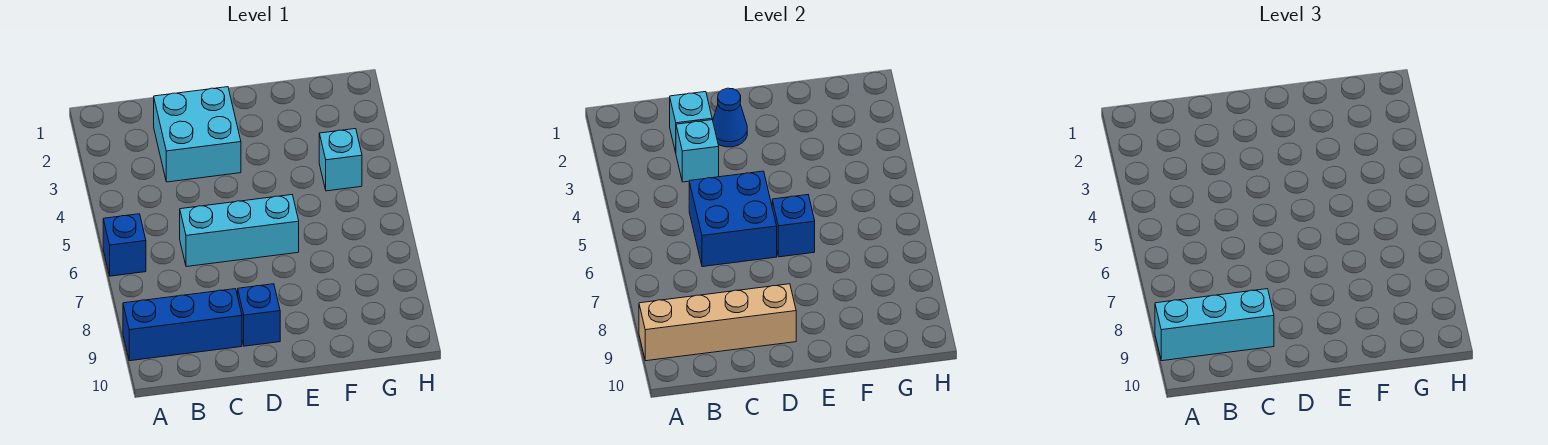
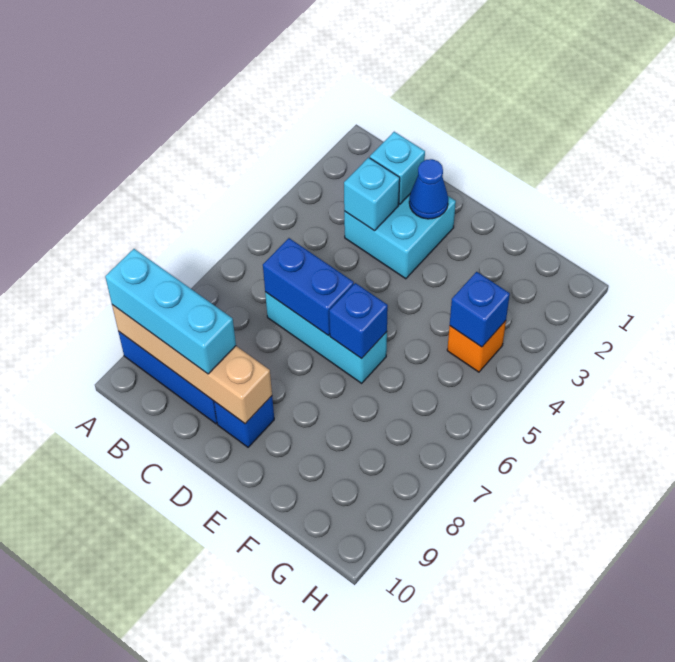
blue brick A6 level 1 -> blue brick G4 level 2
blue brick C5:D6 level 2 -> blue brick C6:D6 level 2
cyan brick G4 level 1 -> orange brick G4 level 1

